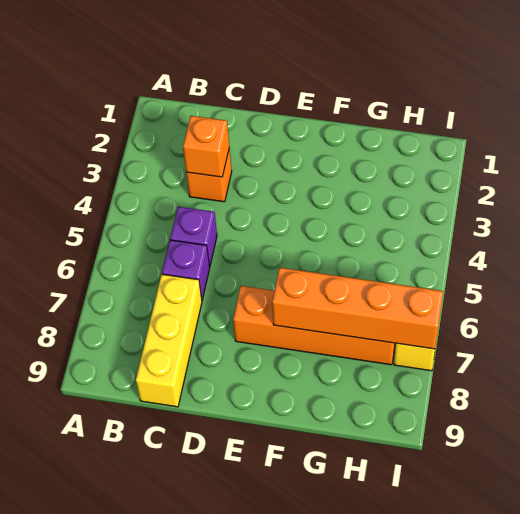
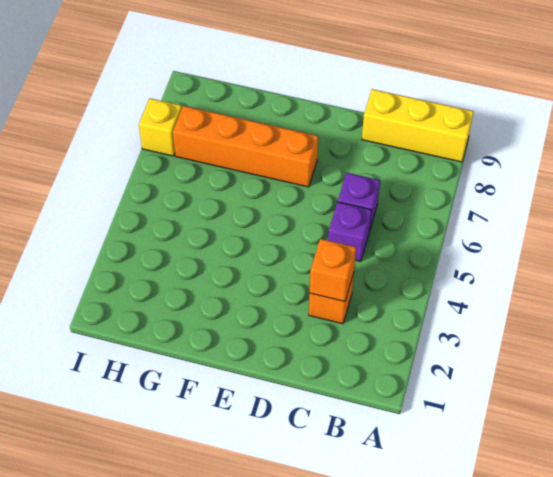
yellow brick C7:C9 level 1 -> yellow brick A9:C9 level 1
orange brick F7:I7 level 2 -> none

